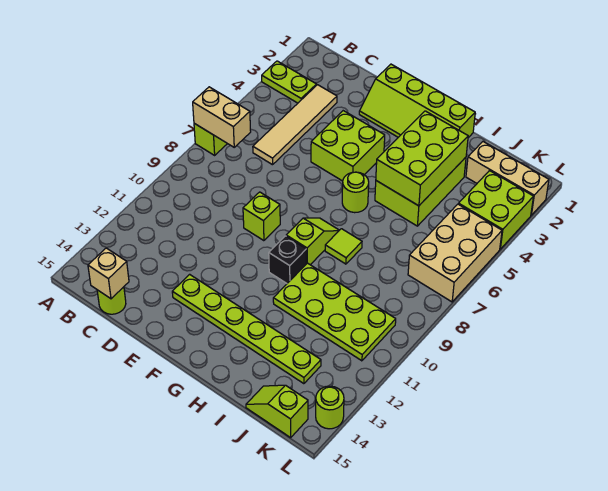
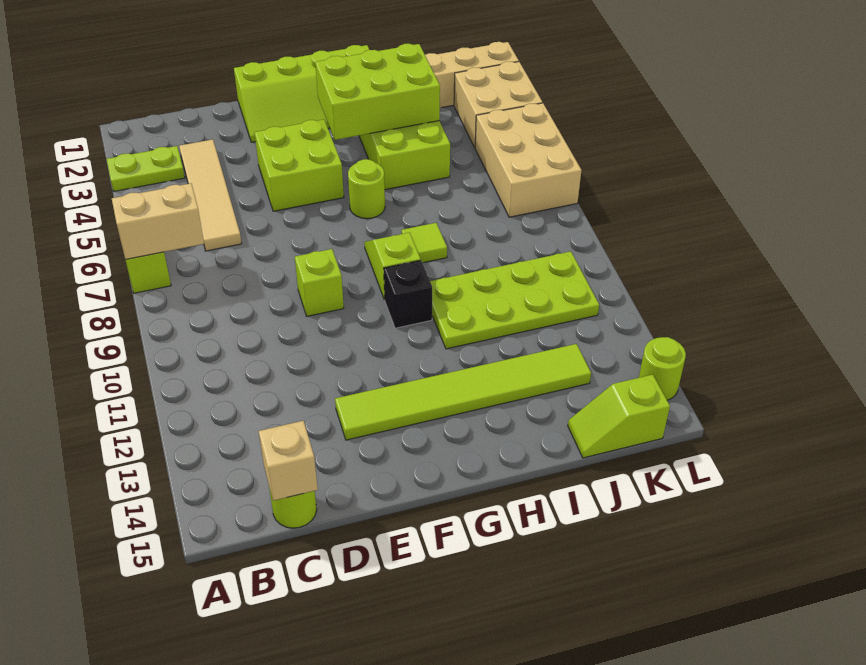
lime plate E13:J13 level 1 -> lime tile E13:J13 level 1
lime brick H3:I5 level 2 -> lime brick G3:I4 level 2
lime brick K3:L4 level 1 -> tan brick K3:L4 level 1

